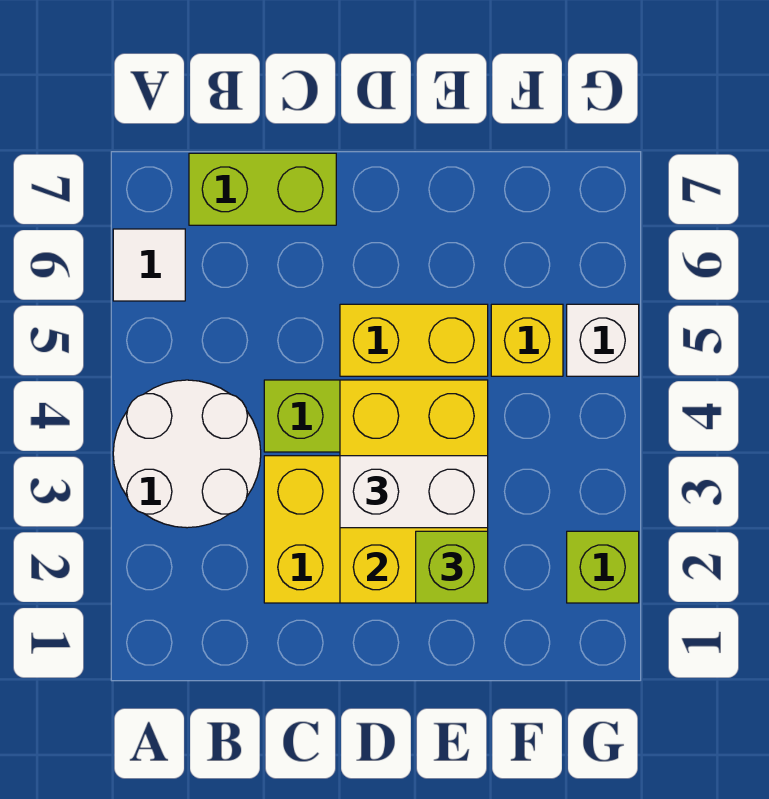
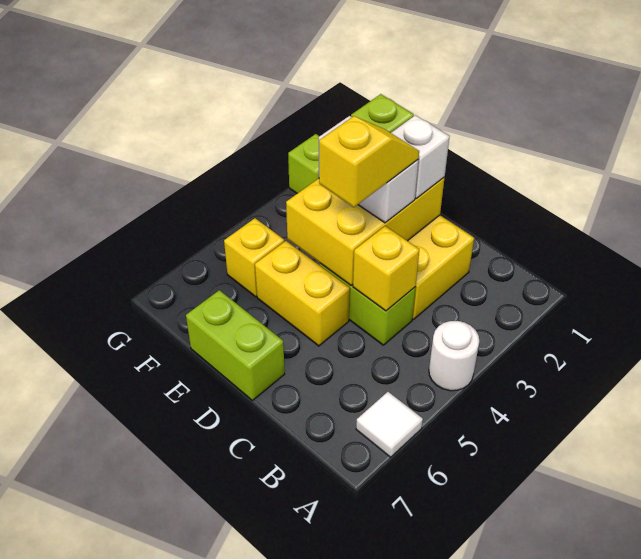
white round brick A3:B4 level 1 -> white round brick A4 level 1
lime brick B7:C7 level 1 -> lime brick D7:E7 level 1
none -> yellow brick C4 level 2
none -> yellow slope D3:D4 level 4 top 4
white brick G5 level 1 -> white brick D2 level 3

